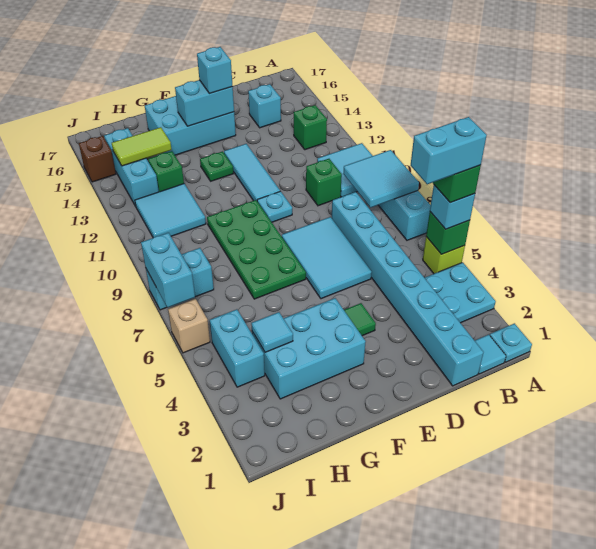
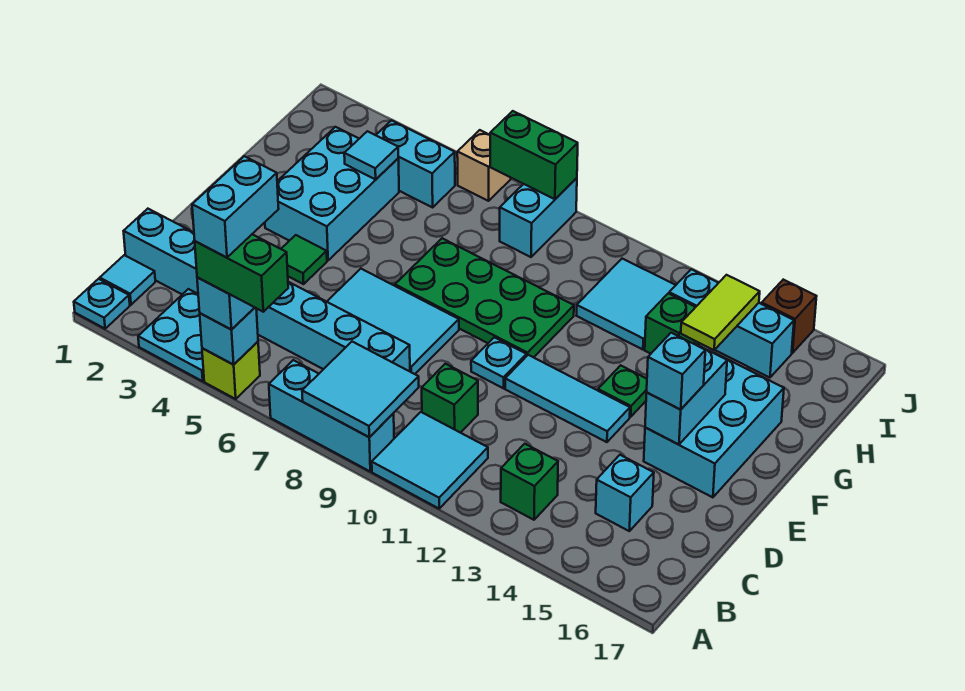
green brick A5 level 2 -> cyan brick A5 level 2
cyan brick J7:J8 level 2 -> green brick J7:J8 level 2

